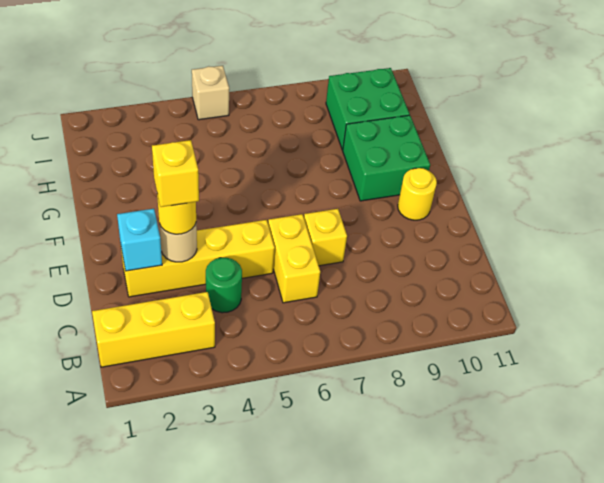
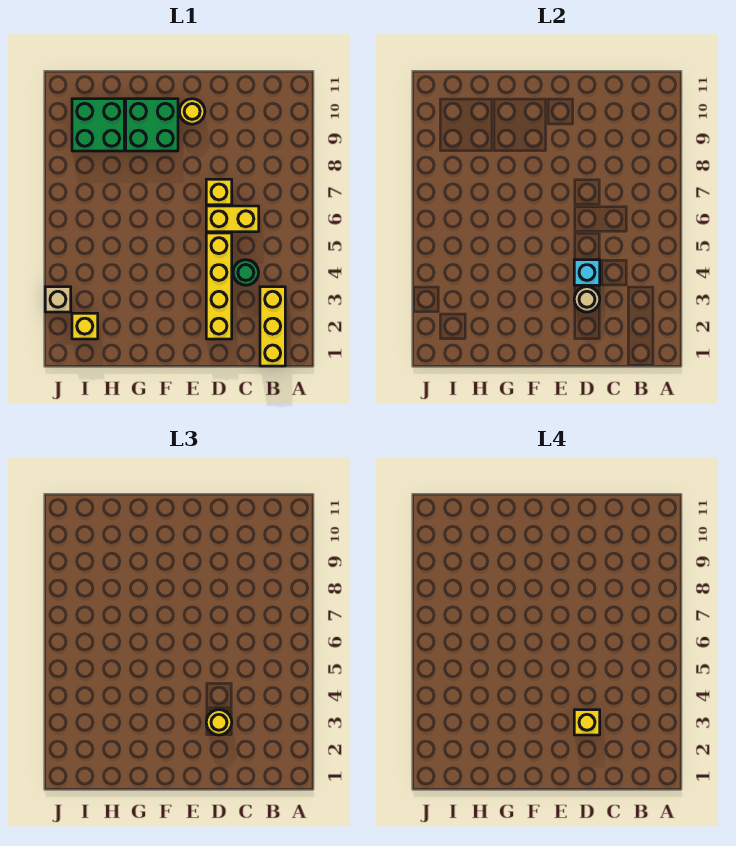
cyan brick D2 level 2 -> cyan brick D4 level 2
none -> yellow brick I2 level 1
tan brick J5 level 1 -> tan brick J3 level 1

